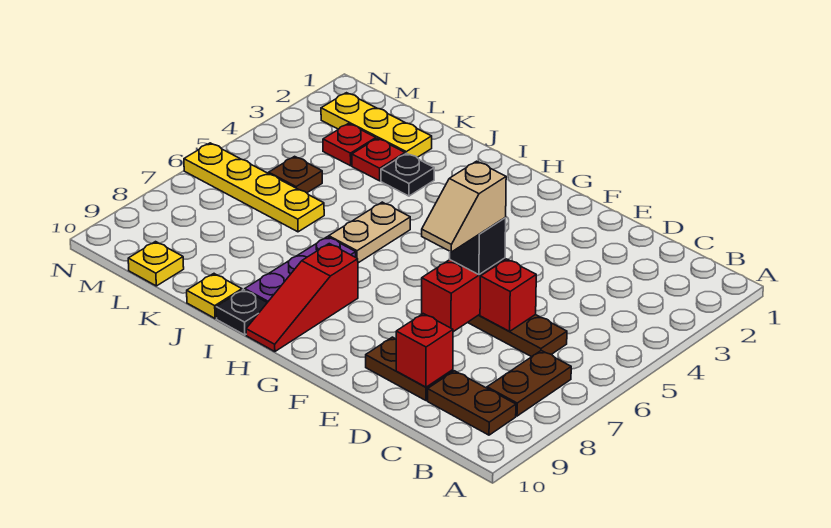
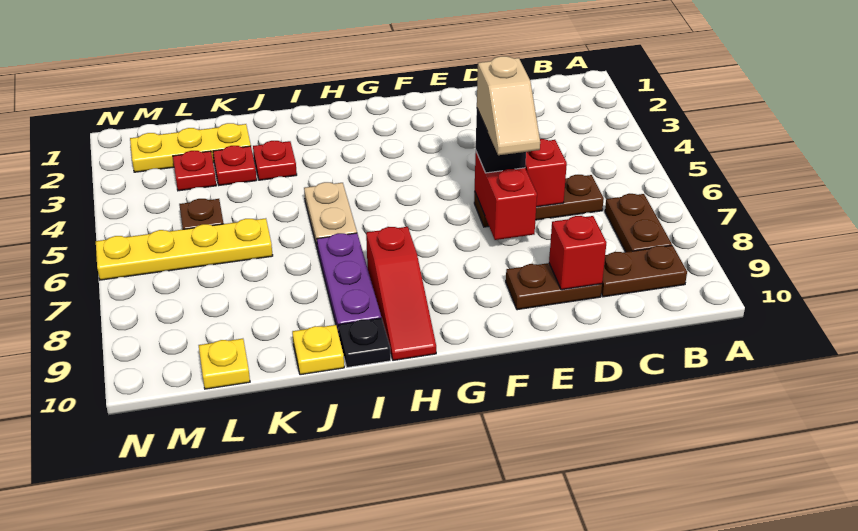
black plate J3 level 1 -> red plate J3 level 1

